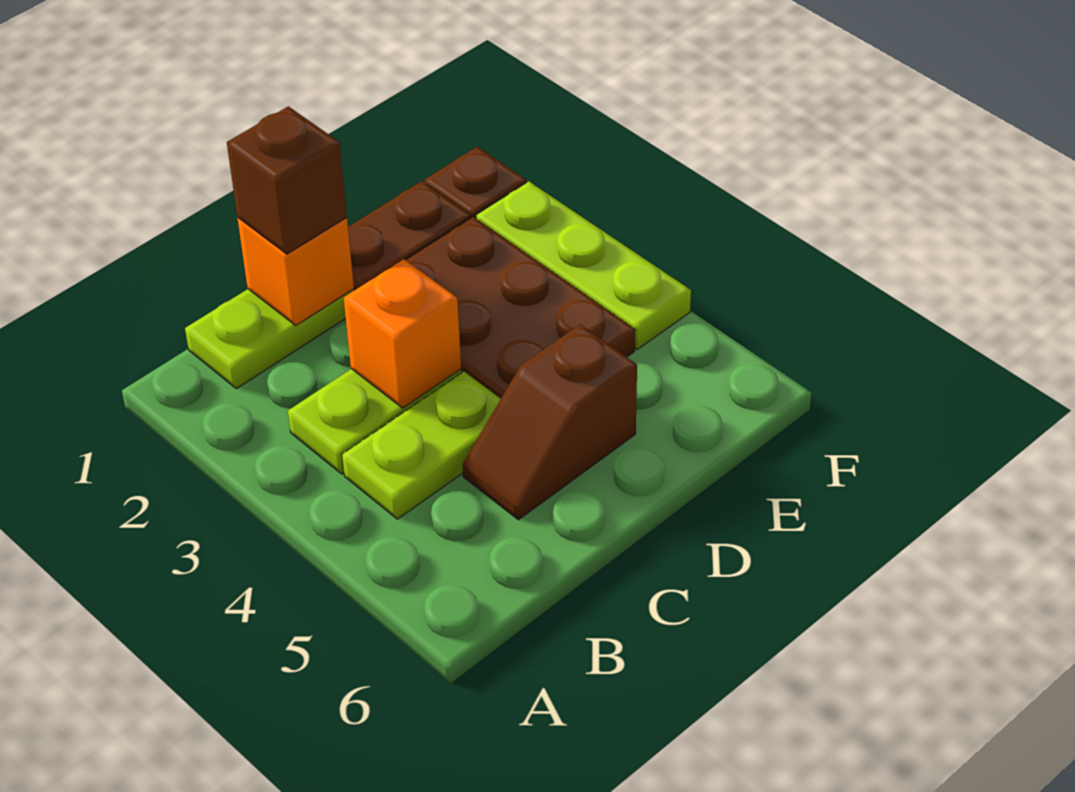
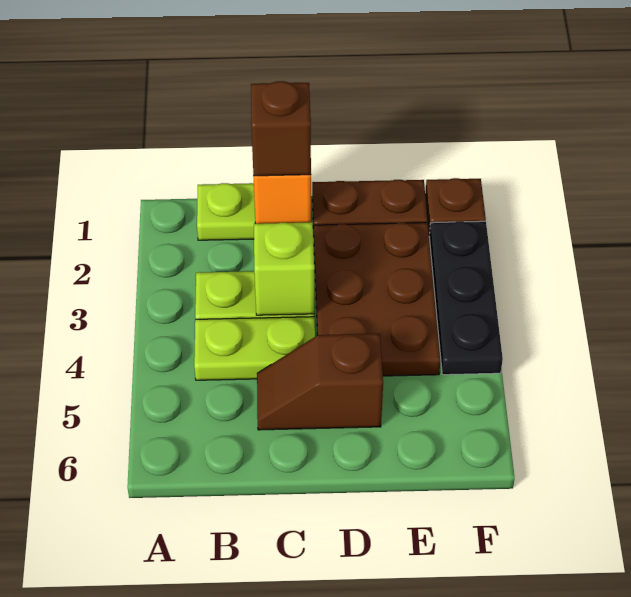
orange brick C3 level 2 -> lime brick C3 level 2
lime plate F2:F4 level 1 -> black plate F2:F4 level 1

